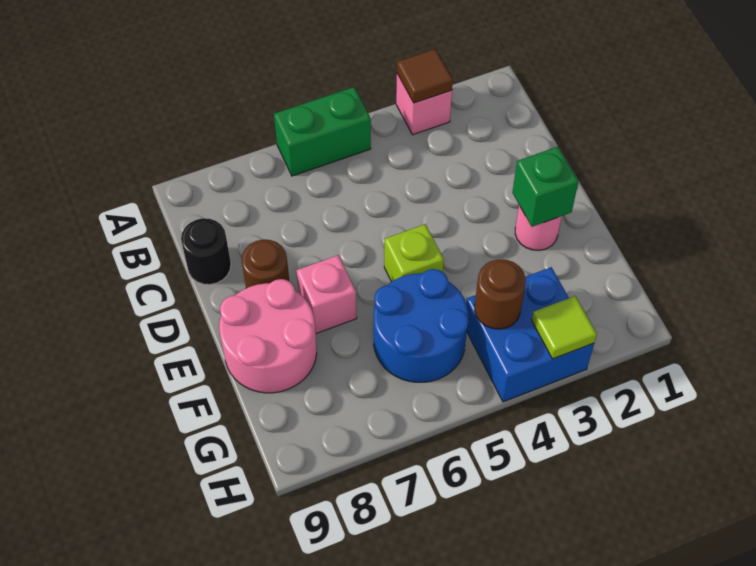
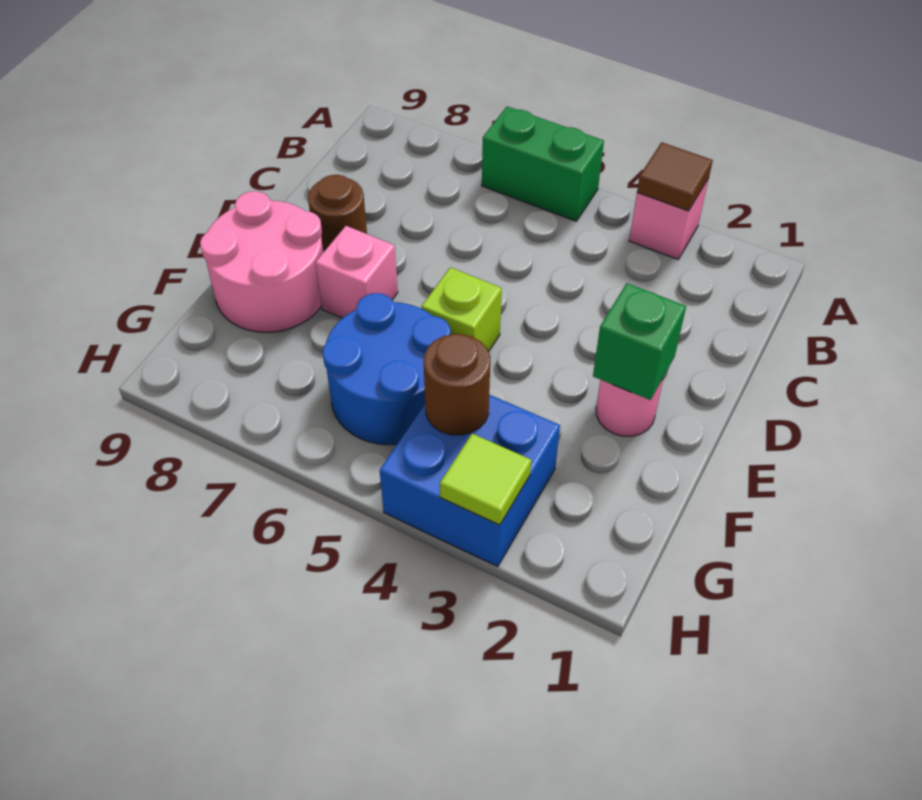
black round brick C9 level 1 -> none

